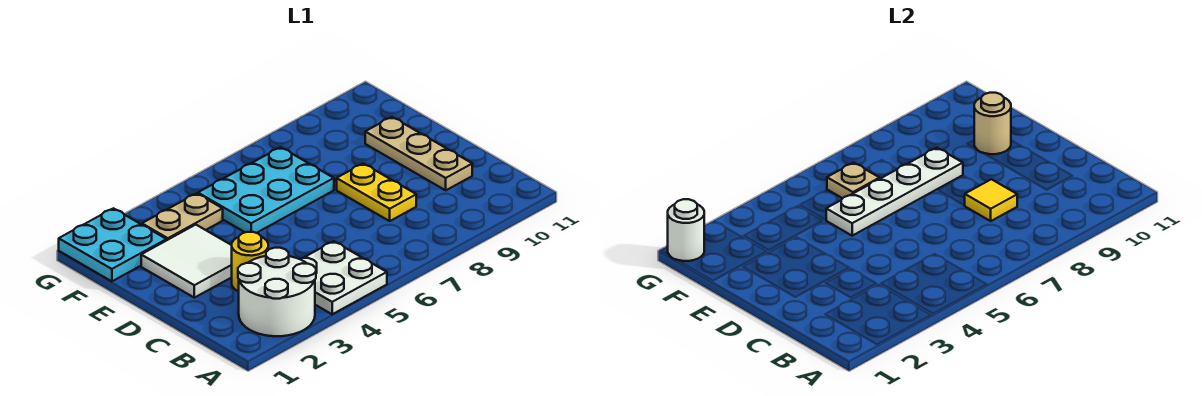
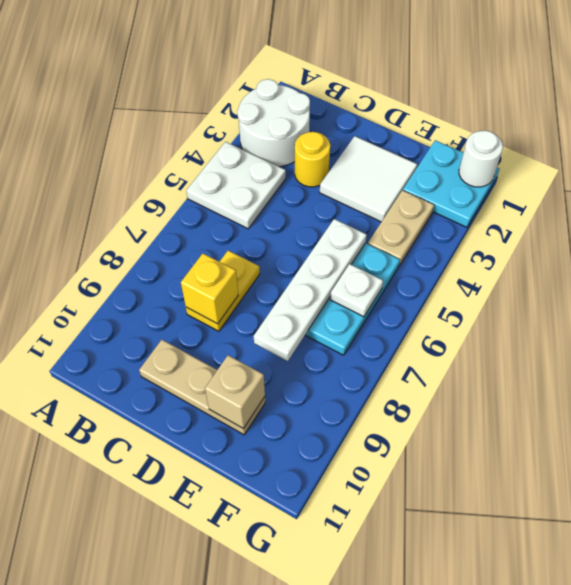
yellow plate C8:D8 level 1 -> yellow plate C7:C8 level 1
yellow tile C8 level 2 -> yellow brick C8 level 2
tan round brick E10 level 2 -> tan brick E10 level 2
tan plate F6 level 2 -> white plate F6 level 2

